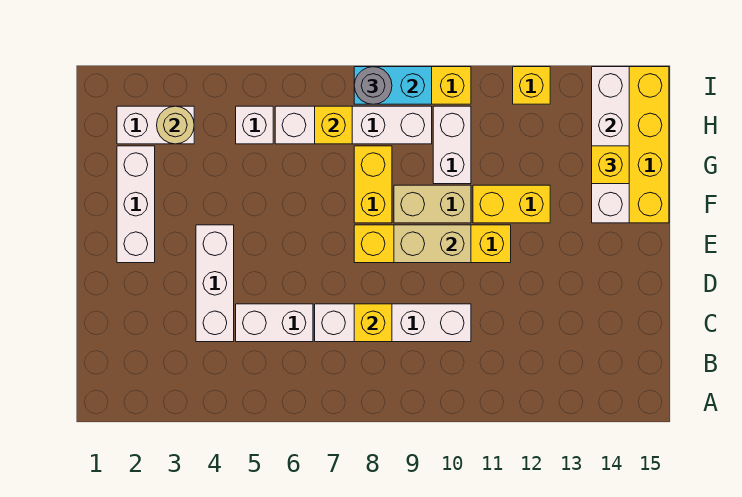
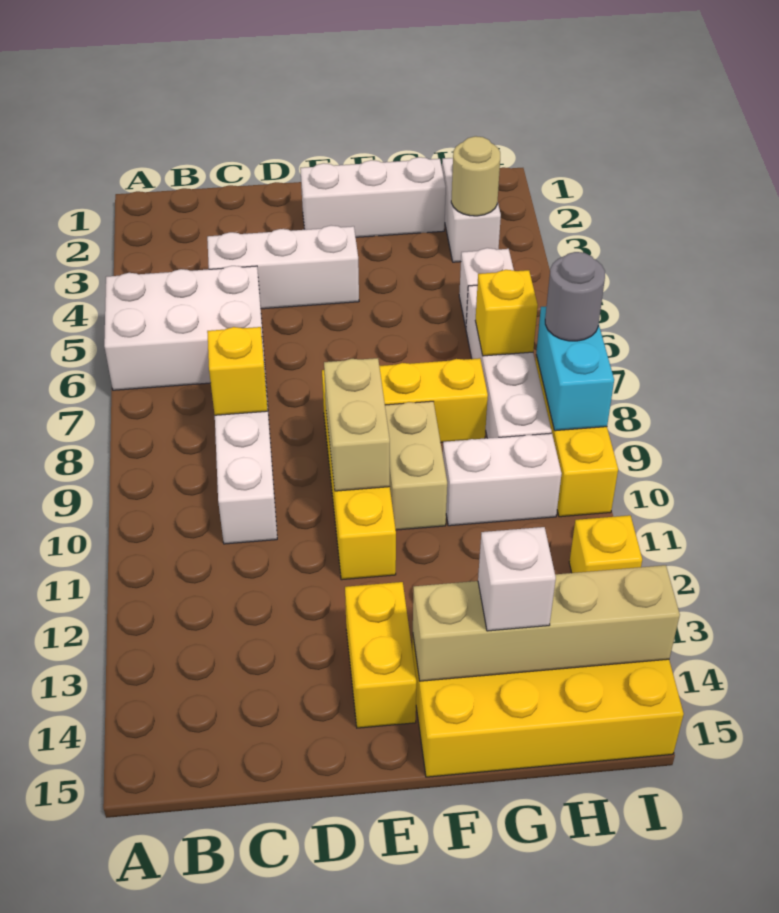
white brick C5:C6 level 1 -> white brick A5:C6 level 1
yellow brick F11:F12 level 1 -> yellow brick E13:E14 level 1
white brick F14:I14 level 2 -> tan brick F14:I14 level 2
yellow brick G14 level 3 -> white brick G14 level 3

